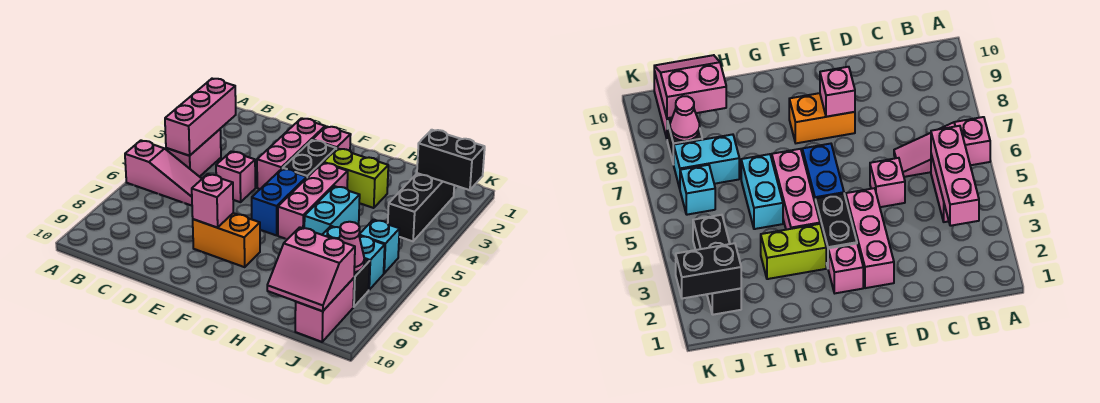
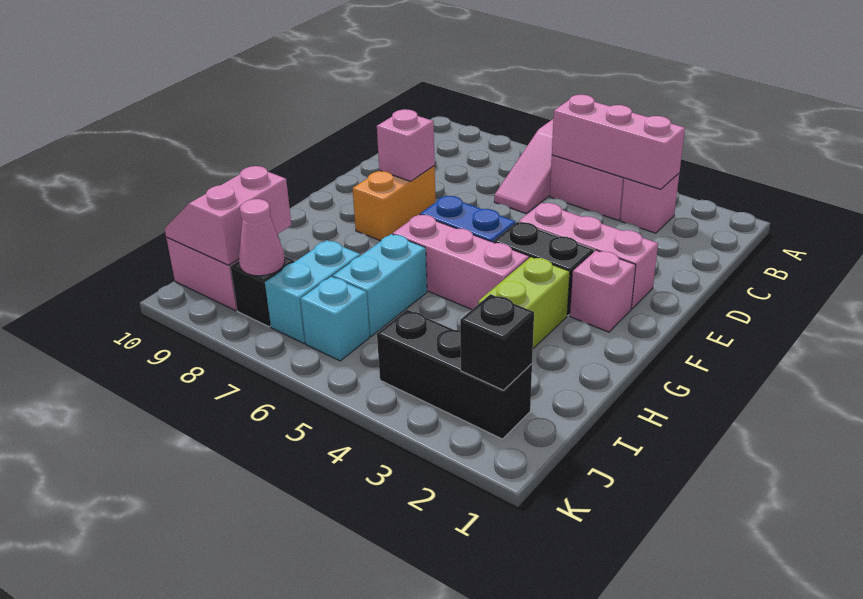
pink brick D5 level 1 -> pink brick B3 level 1
cyan brick H5:H6 level 1 -> cyan brick H6:I6 level 1
black brick J2:K2 level 2 -> black brick J2 level 2

